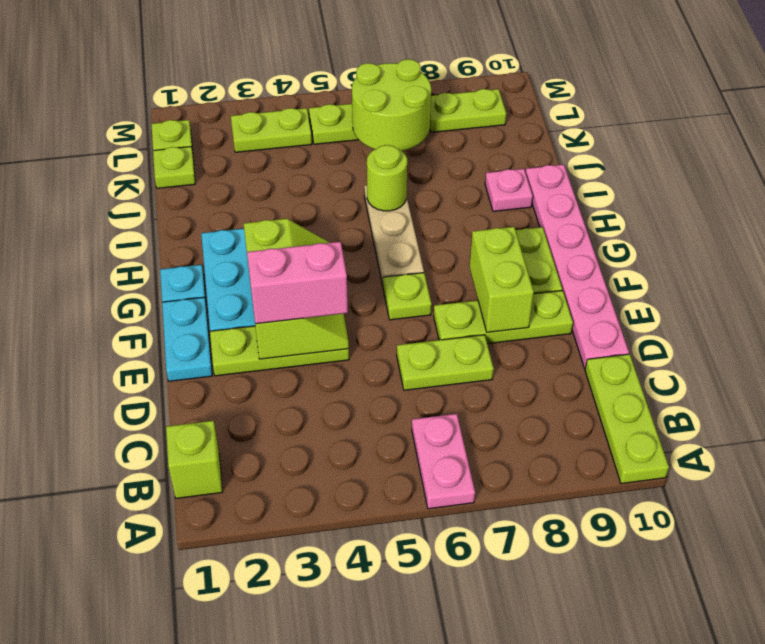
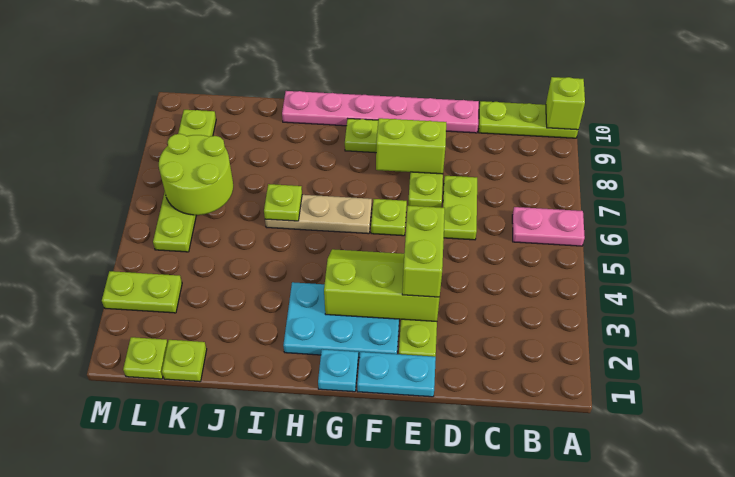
lime brick B1 level 1 -> lime brick A10 level 2
pink brick E3:E4 level 3 -> lime brick E3:E4 level 3
lime round brick I6 level 2 -> lime plate I6 level 2
pink plate I9 level 1 -> none
lime plate L3:L4 level 1 -> lime plate L3:M3 level 1

